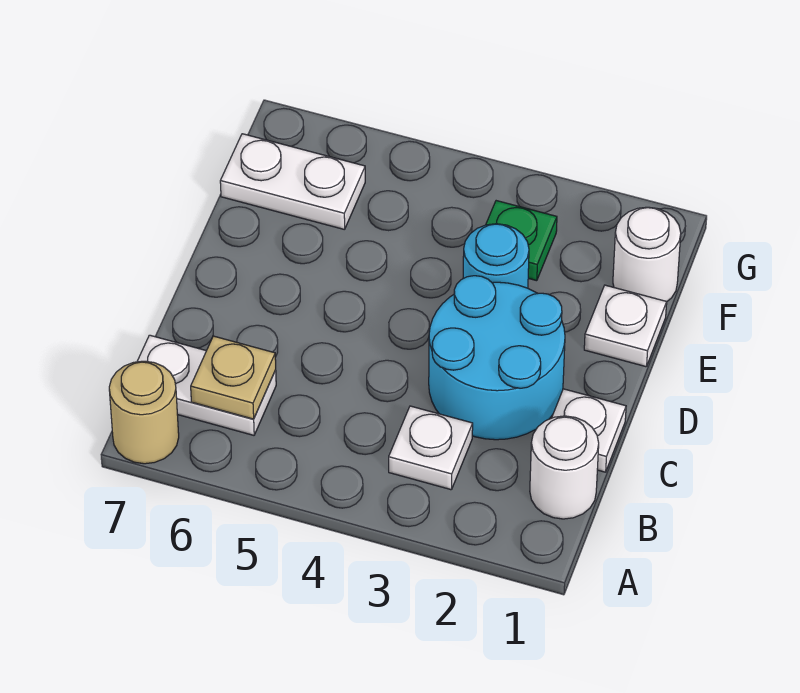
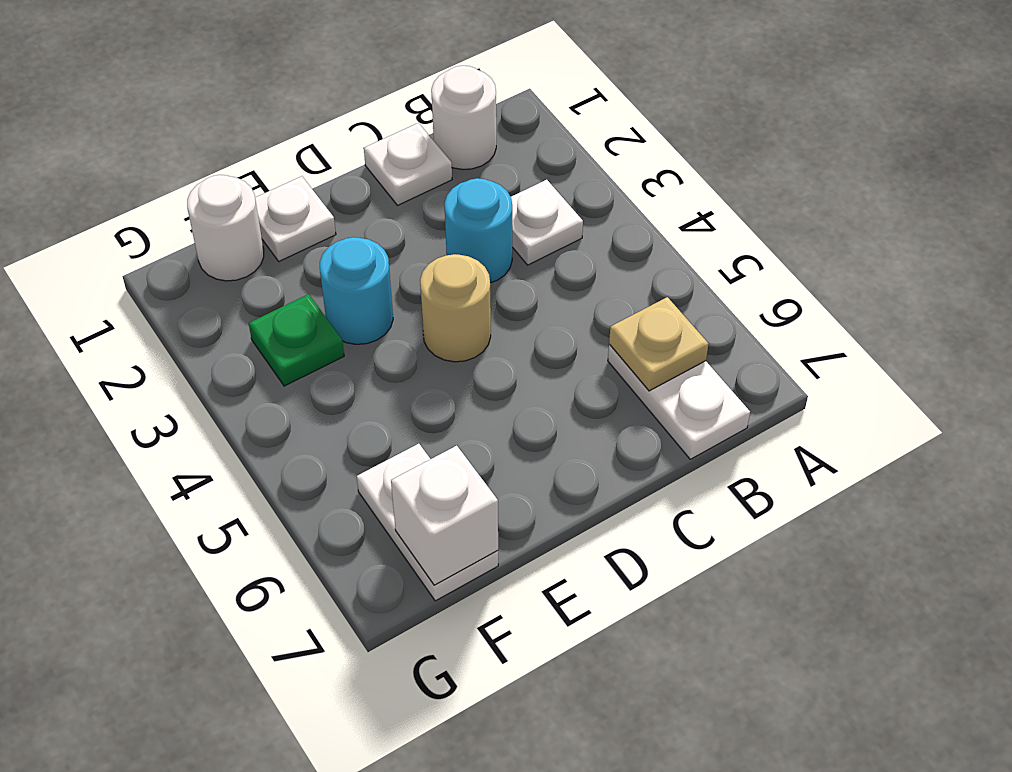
tan round brick A7 level 1 -> tan round brick D4 level 1
cyan round brick C2:D3 level 1 -> cyan round brick C3 level 1
none -> white brick F7 level 2

